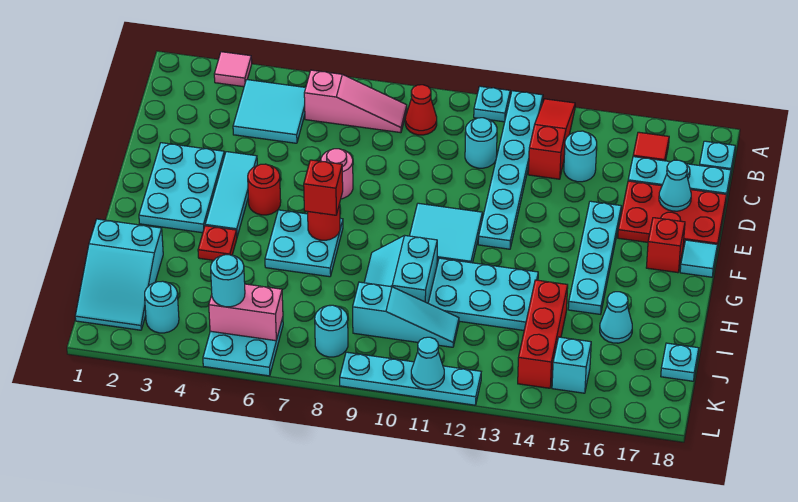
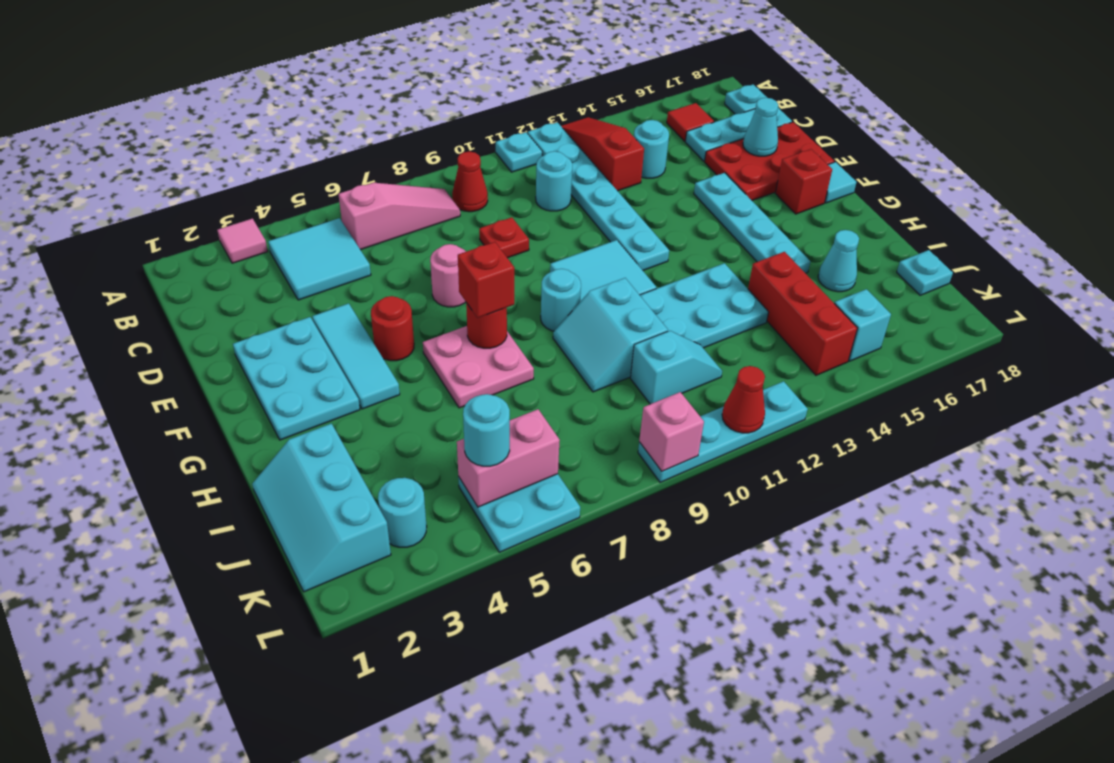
cyan plate G6:H7 level 1 -> pink plate G6:H7 level 1
red plate H4 level 1 -> red plate D9 level 1
cyan slope I1:K2 level 1 top I -> cyan slope I1:K2 level 1 top 2
cyan slope J9:J11 level 1 top 9 -> cyan slope J10:J11 level 1 top 10
cyan round brick K8 level 1 -> cyan round brick G9 level 1
none -> pink brick L9 level 2
cyan cone L11 level 2 -> red cone L11 level 2

